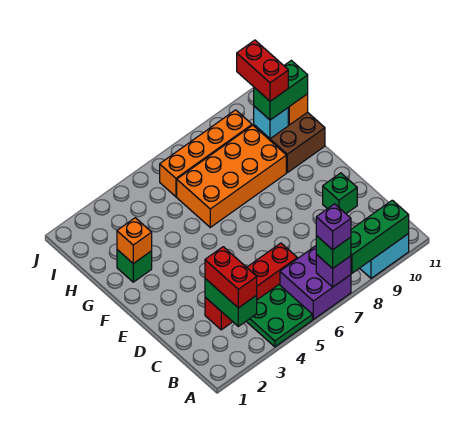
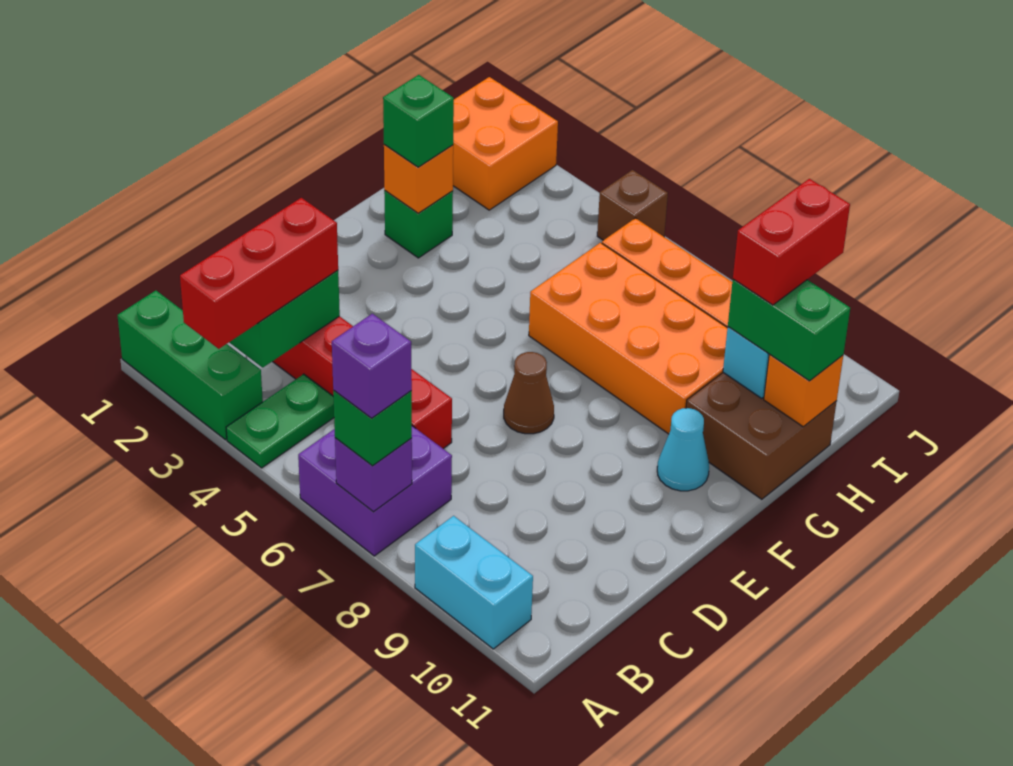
green plate A4:B5 level 1 -> green plate A4:B4 level 1
green brick A8:A10 level 2 -> green brick A1:A3 level 1
red brick B3:C3 level 3 -> red brick A3:C3 level 3
green brick D10 level 1 -> green brick G2 level 3
none -> brown cone E7 level 1
none -> cyan cone F10 level 1
none -> orange brick I1:J2 level 1
none -> brown brick J5 level 1

